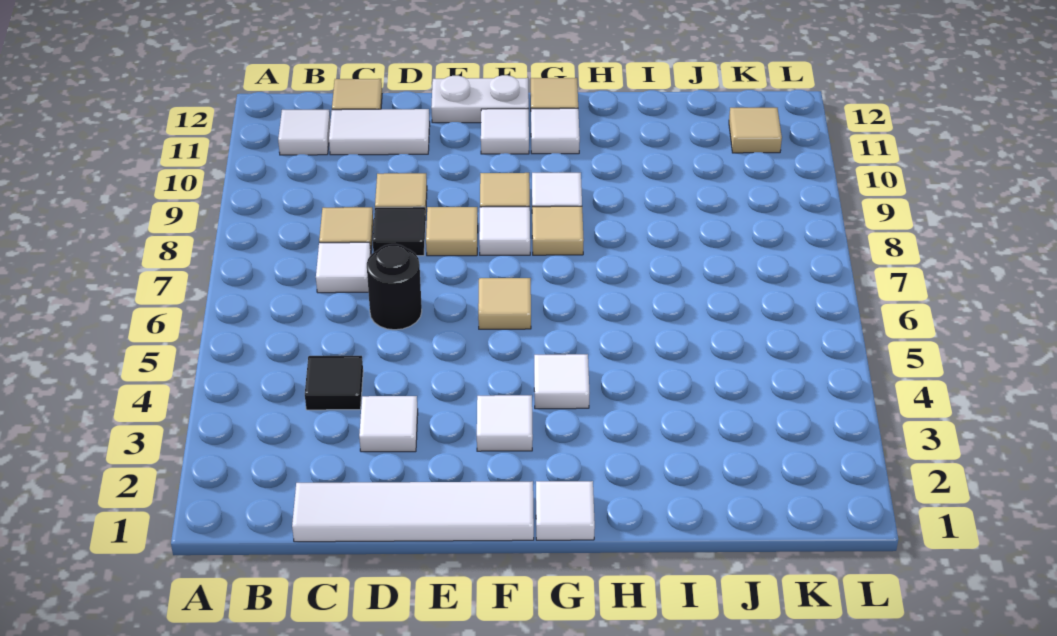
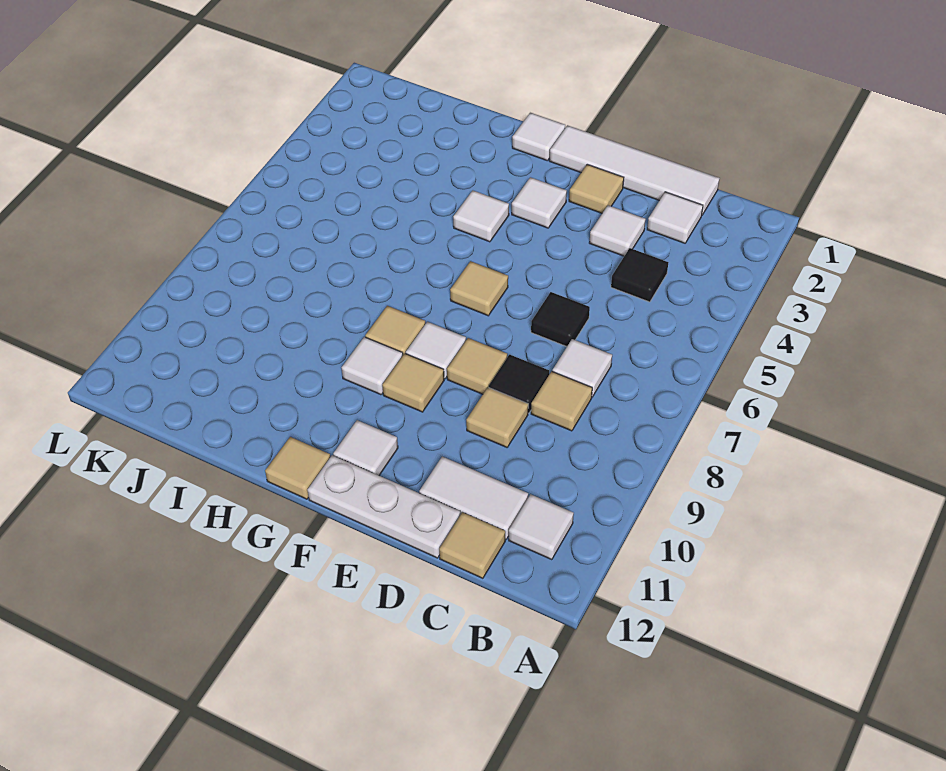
black round brick D6 level 1 -> black tile D6 level 1
white plate E12:F12 level 1 -> white plate D12:F12 level 1
white tile G11 level 1 -> white tile C2 level 1
tan tile K11 level 1 -> tan tile E2 level 1

